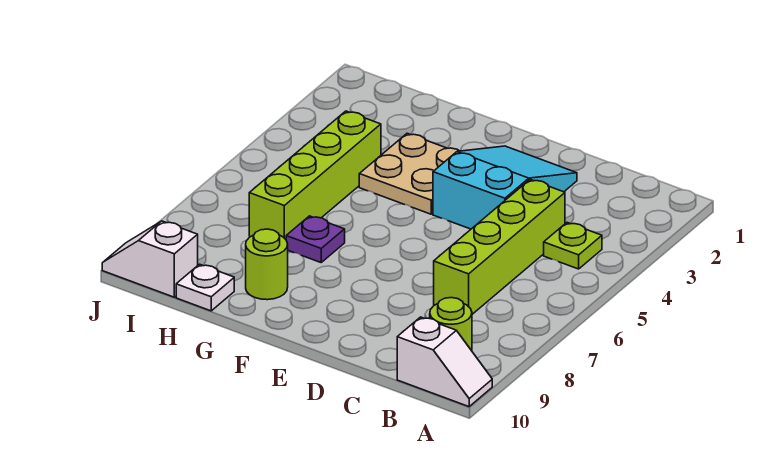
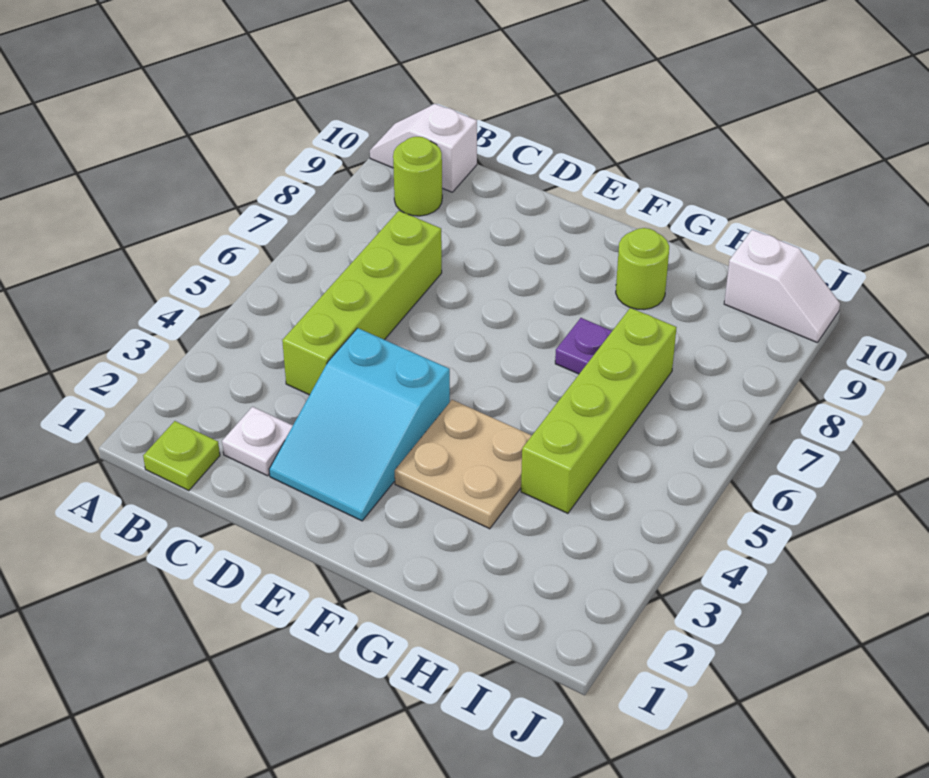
lime plate B4 level 1 -> lime plate B1 level 1
white plate H10 level 1 -> white plate C2 level 1

